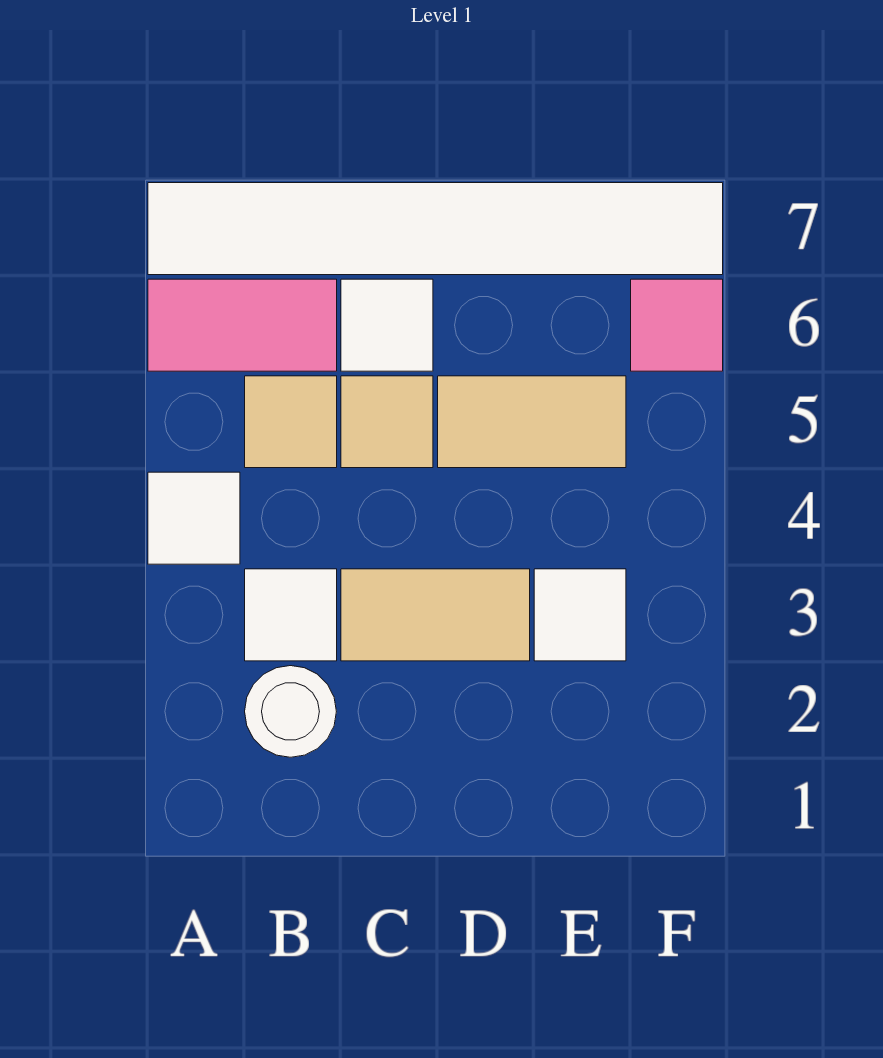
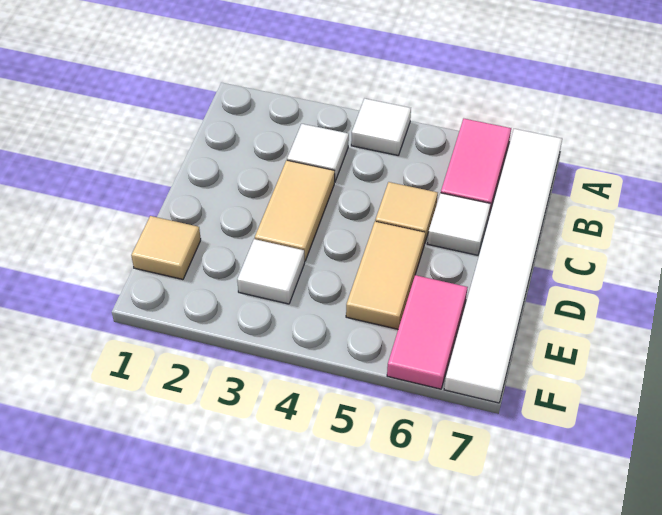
white round brick B2 level 1 -> none
tan tile B5 level 1 -> tan tile E1 level 1
pink tile F6 level 1 -> pink tile E6:F6 level 1

